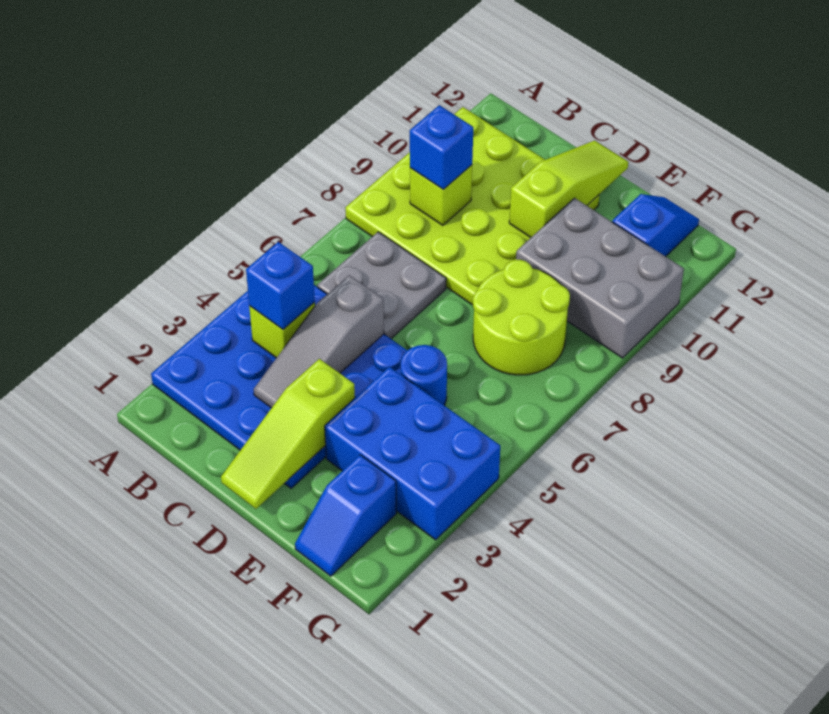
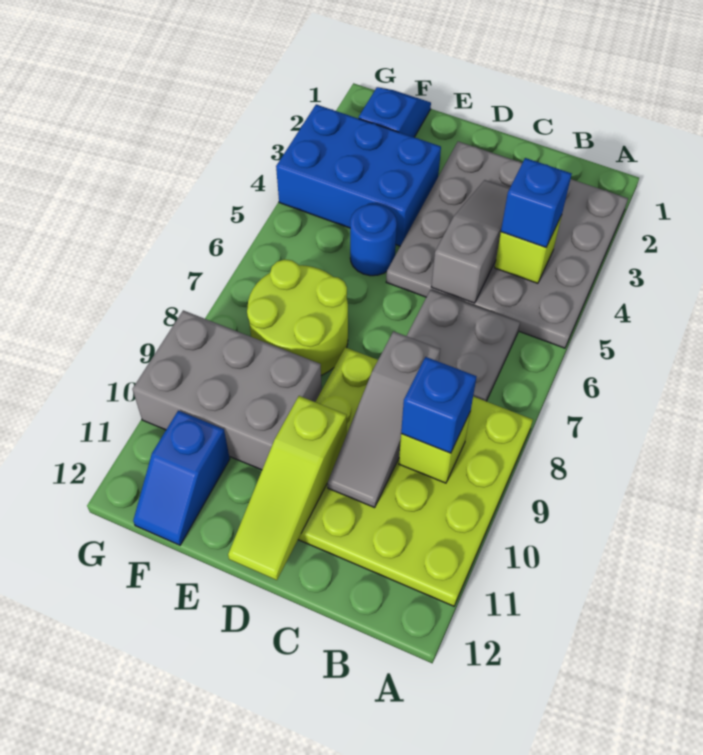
blue plate A2:D5 level 1 -> grey plate A2:D5 level 1
none -> grey slope C8:C10 level 2 top 8
lime slope D1:D3 level 2 top 3 -> none

